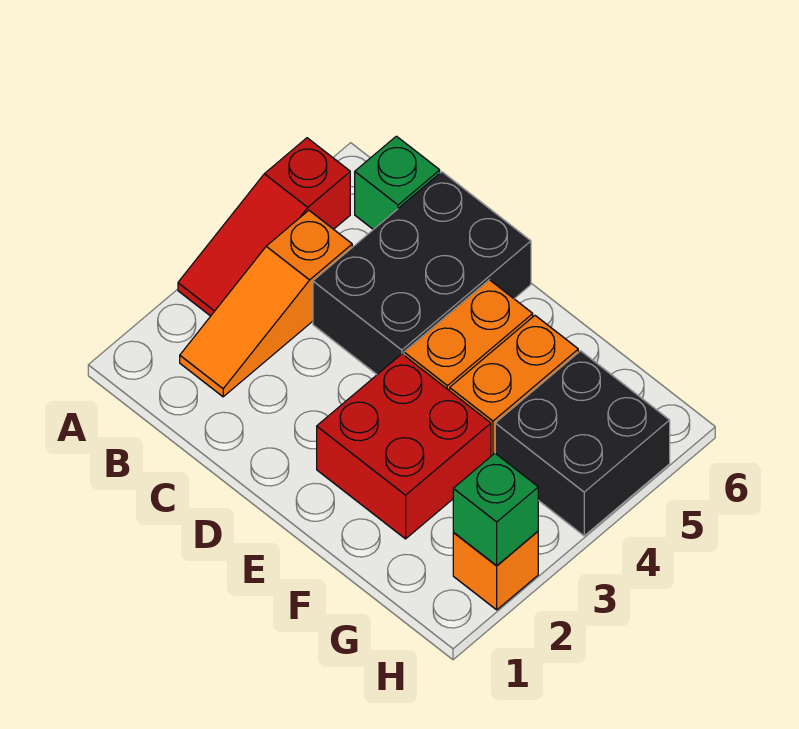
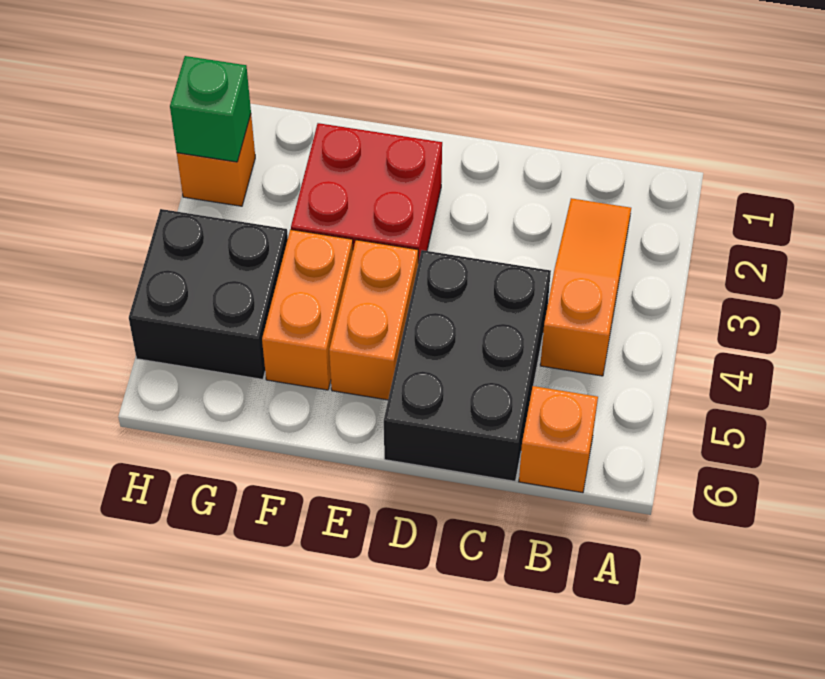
red slope A3:A5 level 1 top 5 -> none
green brick B6 level 1 -> orange brick B6 level 1

